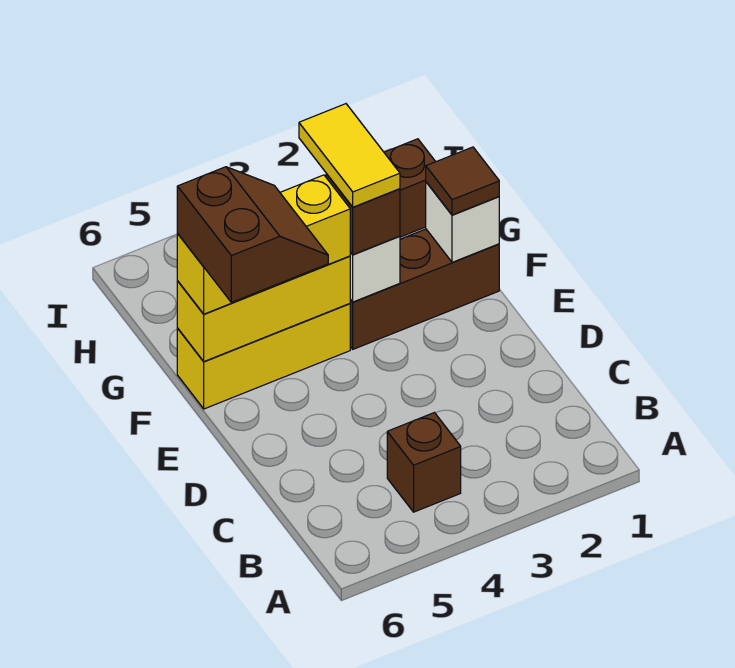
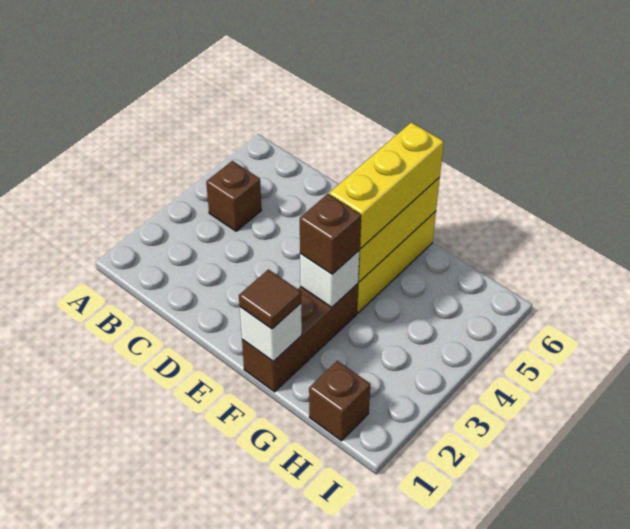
brown slope E5:F6 level 4 top 6 -> none
yellow tile F3:G3 level 4 -> none

